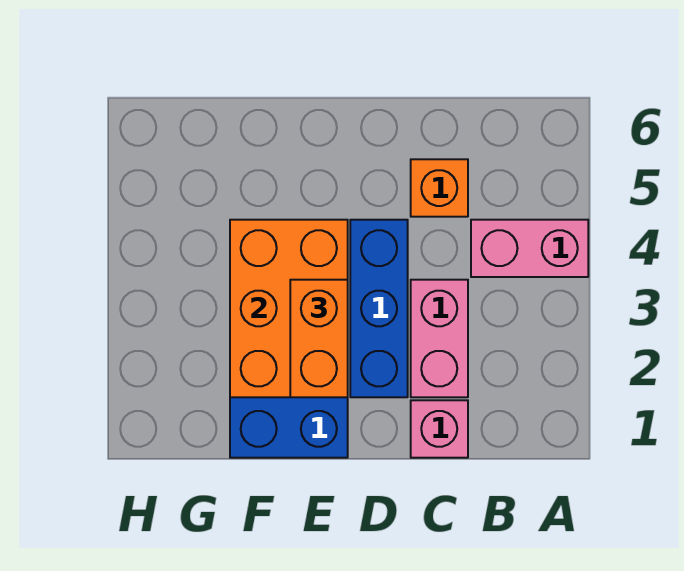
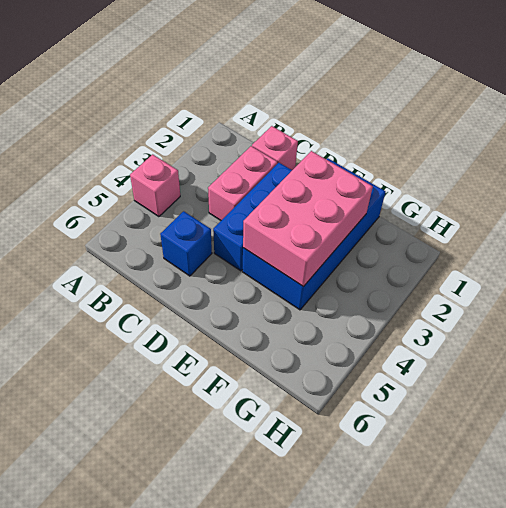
pink brick A4:B4 level 1 -> pink brick A4 level 1
orange brick C5 level 1 -> blue brick C5 level 1
orange brick E2:F4 level 2 -> pink brick E2:F4 level 2
orange brick E2:E3 level 3 -> none

